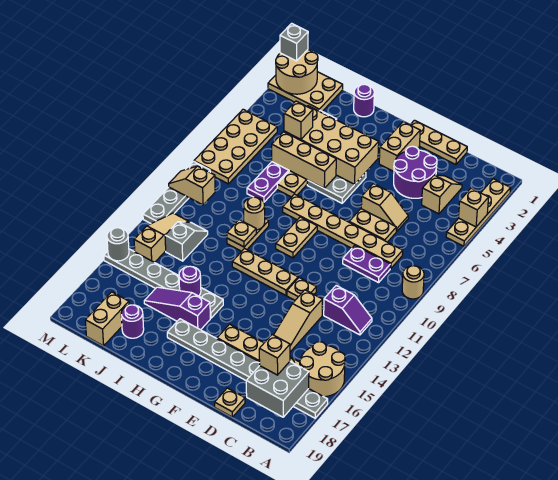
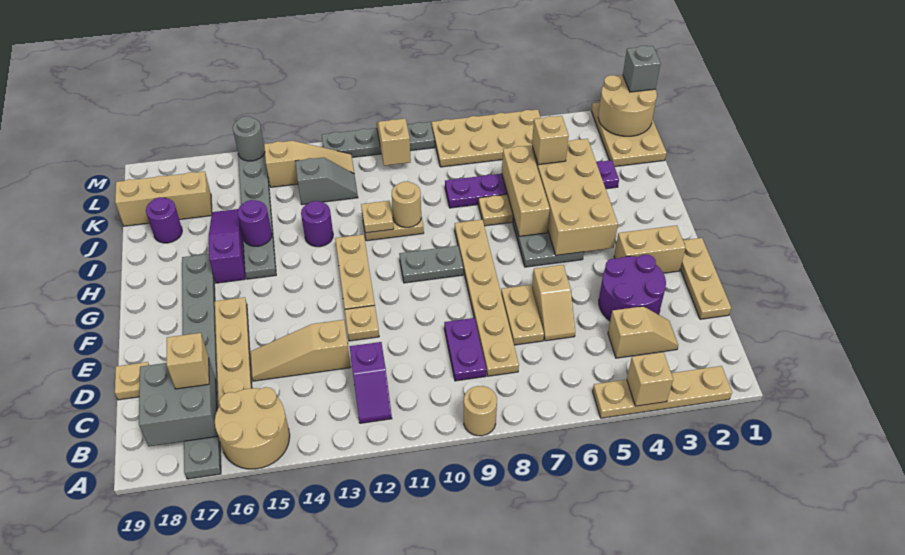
tan plate G9:G10 level 1 -> grey plate G9:G10 level 1
purple round brick I1 level 1 -> purple round brick I13 level 1
tan brick K18:K19 level 1 -> tan brick K17:K19 level 1

